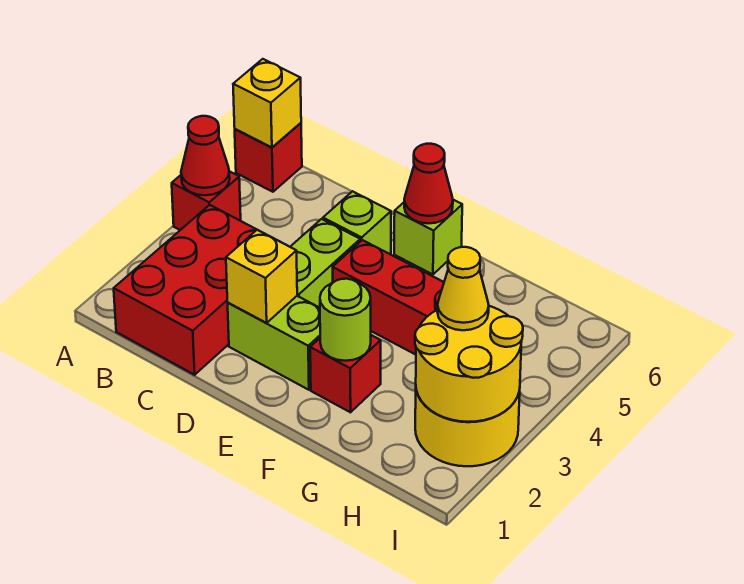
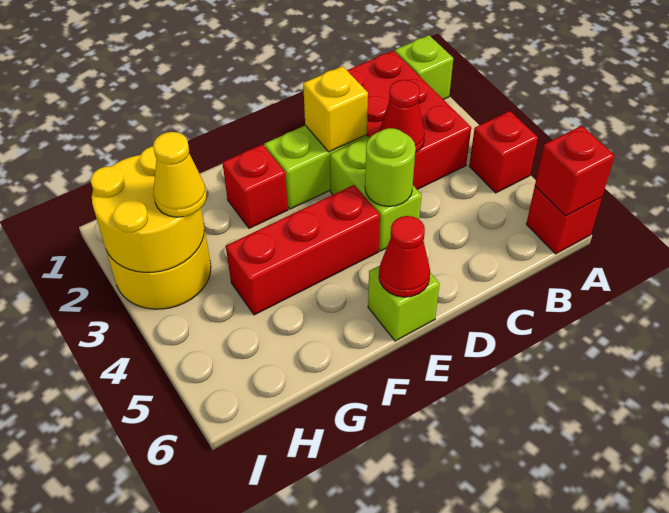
red cone A4 level 2 -> red cone C3 level 2
yellow brick A6 level 2 -> red brick A6 level 2
lime brick D5 level 1 -> lime brick A1 level 1
lime round brick F2 level 2 -> lime round brick D4 level 2

